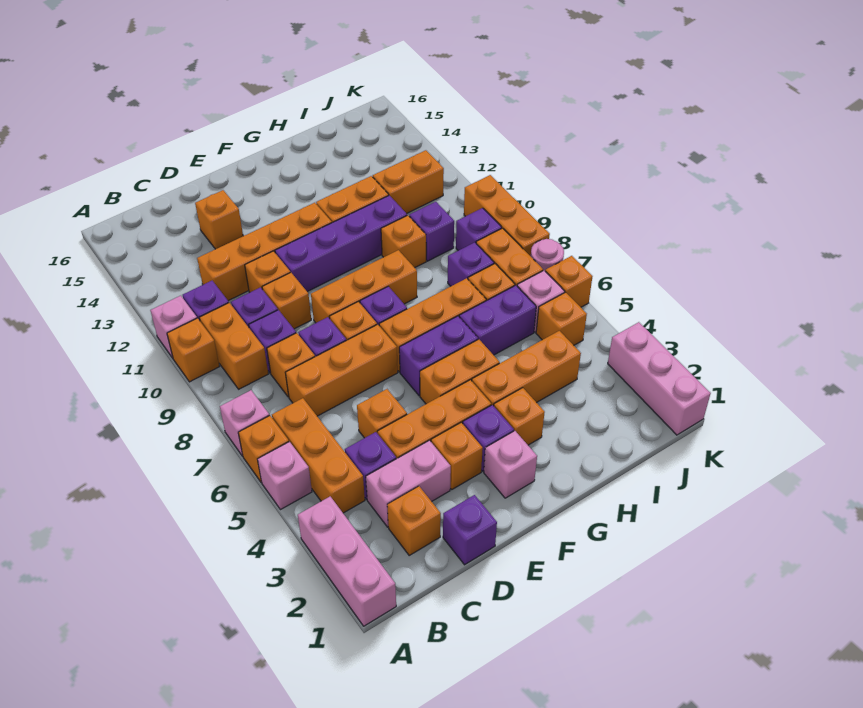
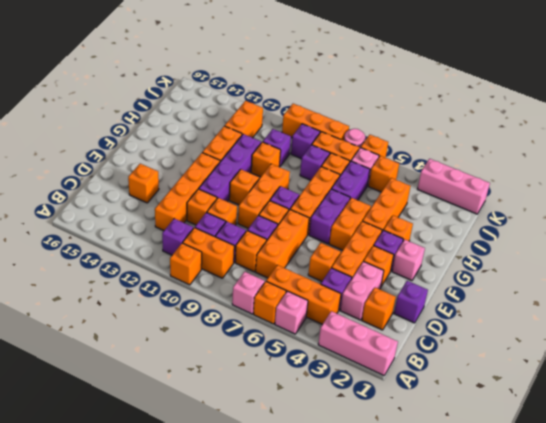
pink brick A11 level 1 -> none
none -> orange brick F10 level 1

